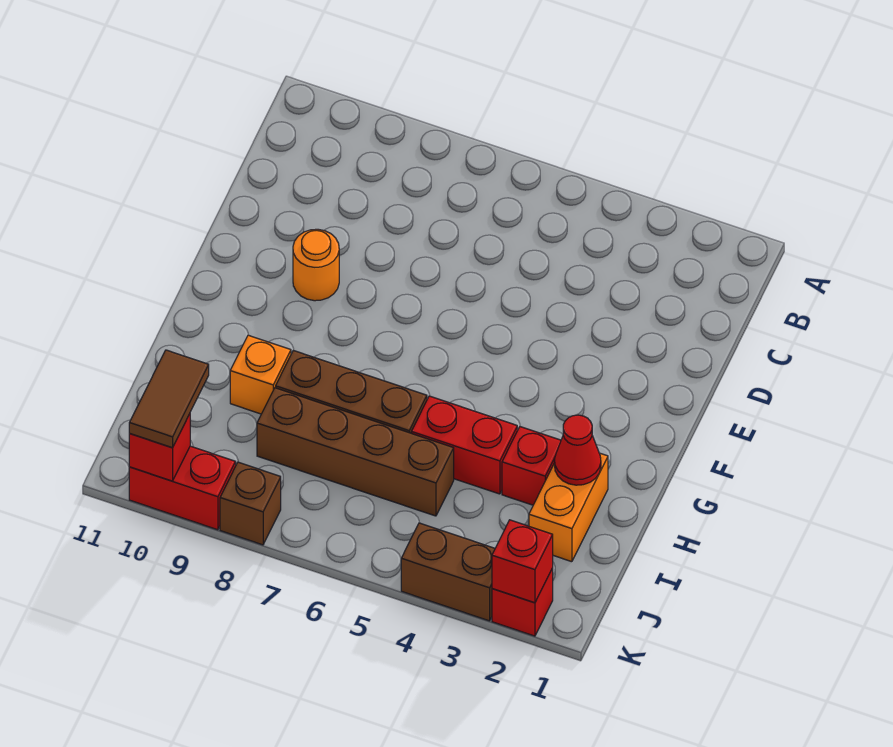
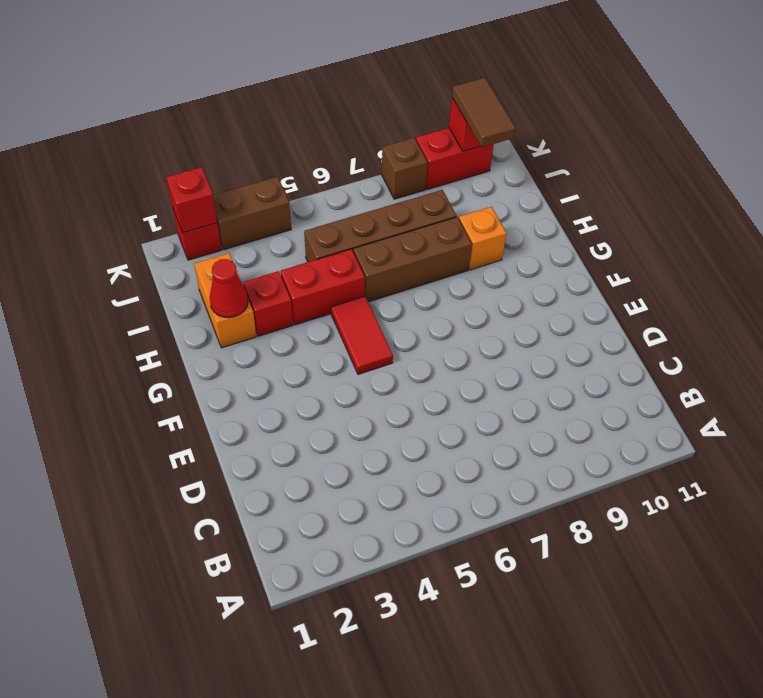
orange round brick E9 level 1 -> none
none -> red tile F5:G5 level 1

